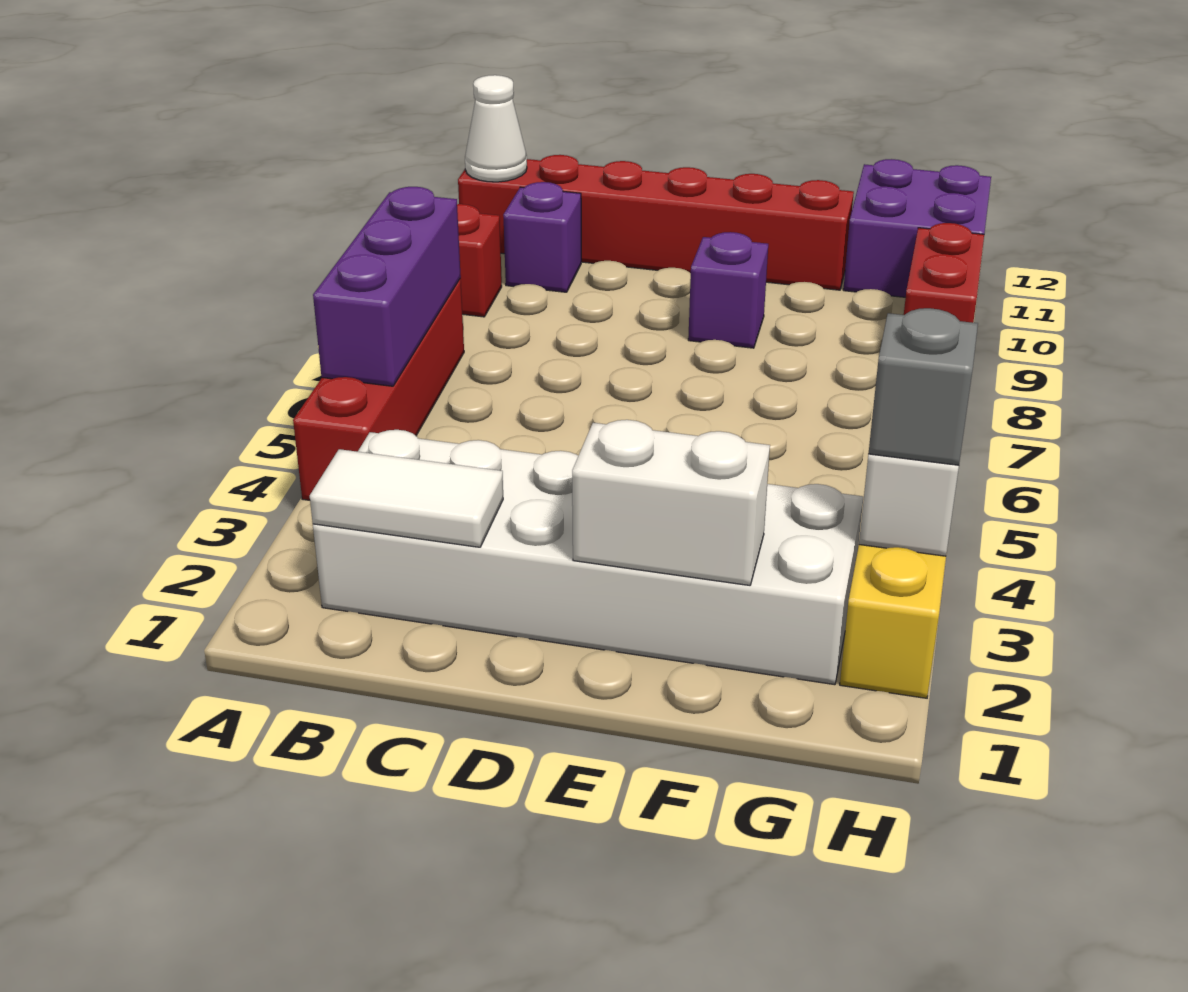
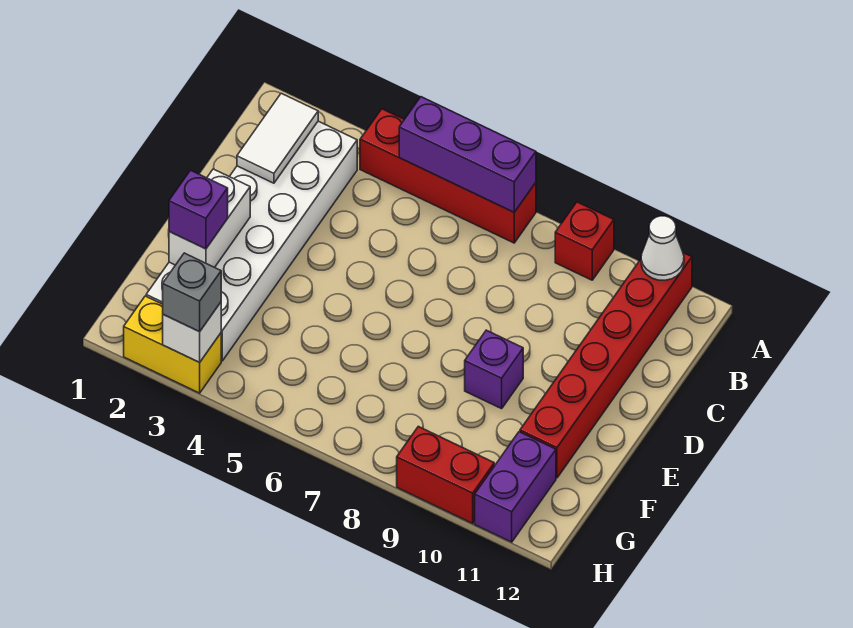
purple brick B10 level 1 -> purple brick F2 level 3
purple brick G11:H12 level 1 -> purple brick G11:H11 level 1

